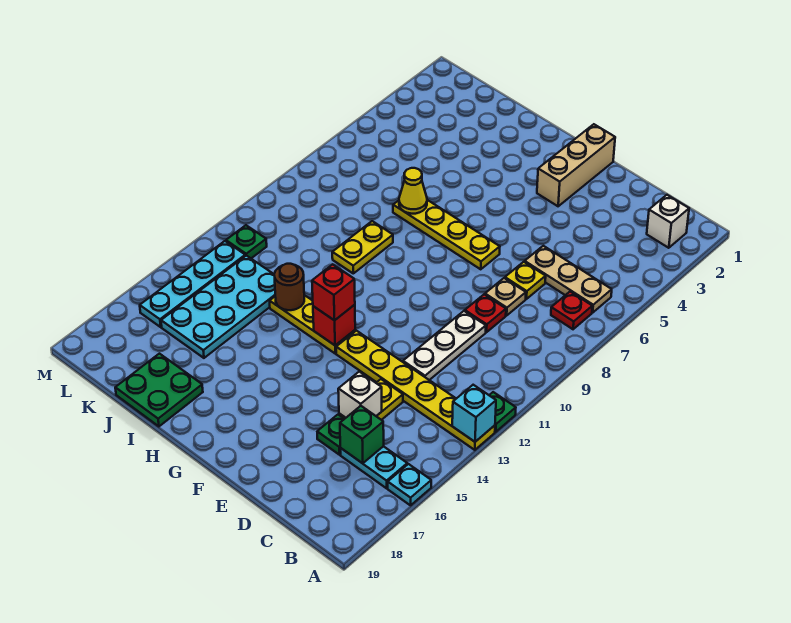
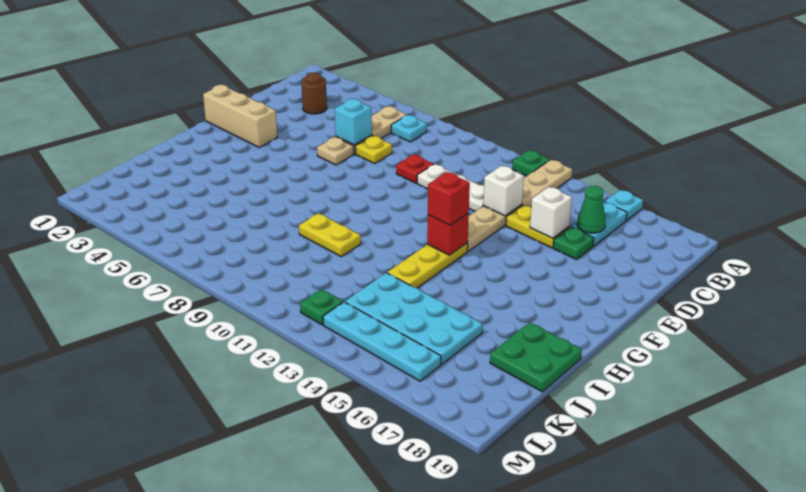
yellow plate A13:F13 level 1 -> tan plate A13:F13 level 1
cyan brick A13 level 2 -> cyan brick D6 level 2
white brick B2 level 1 -> white brick D13 level 2
red plate B7 level 1 -> cyan plate B7 level 1
green brick C16 level 2 -> green cone C16 level 2
tan plate D8 level 1 -> tan plate E6 level 1
yellow plate F7:I7 level 1 -> none
yellow cone I7 level 2 -> none
brown round brick I13 level 2 -> brown round brick C3 level 1

